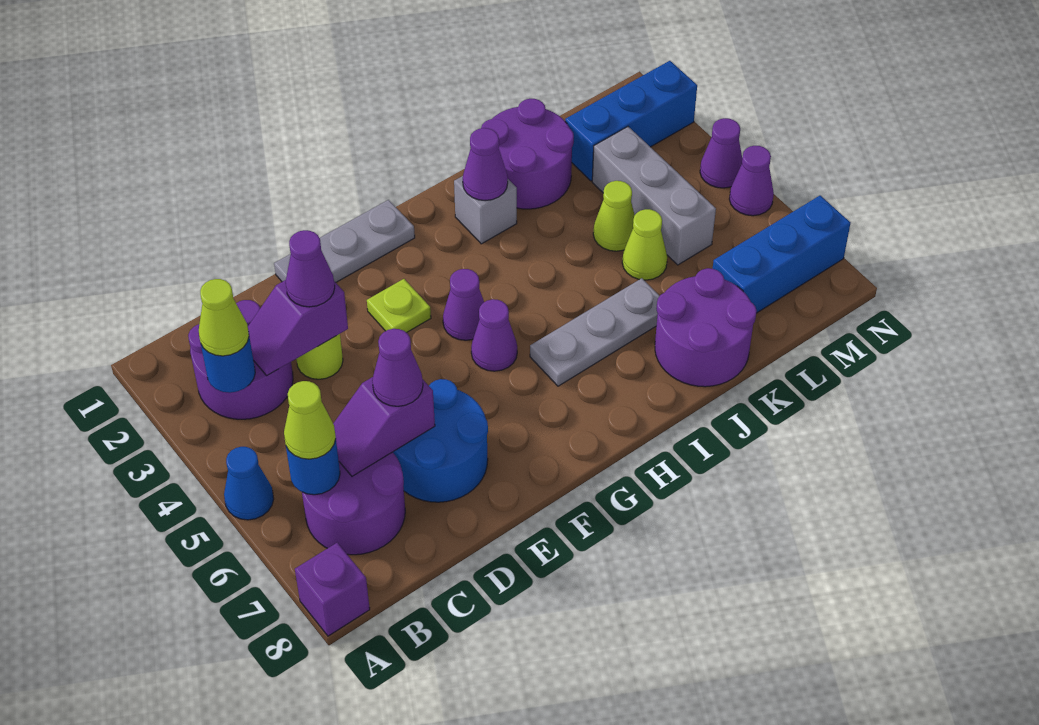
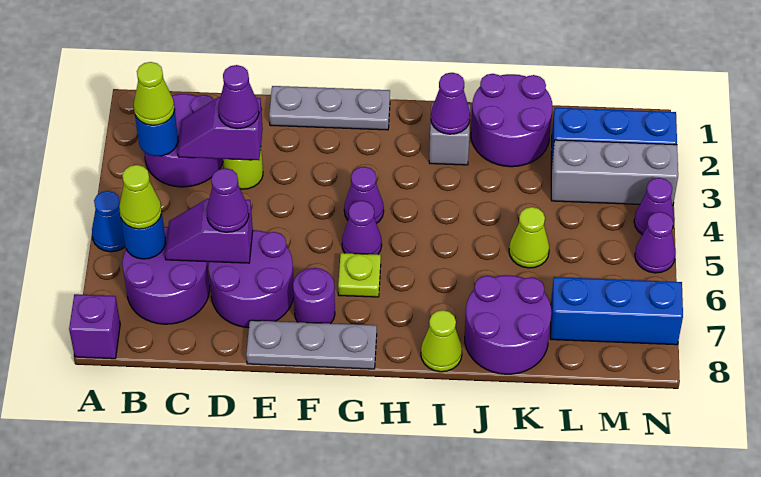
blue round brick D6:E7 level 1 -> purple round brick D6:E7 level 1
lime plate F3 level 1 -> lime plate G6 level 1
none -> purple round brick F7 level 1
grey plate H6:J6 level 1 -> grey plate E8:G8 level 1
lime cone K4 level 1 -> lime cone I8 level 1
grey brick L3:L5 level 1 -> grey brick L3:N3 level 1

